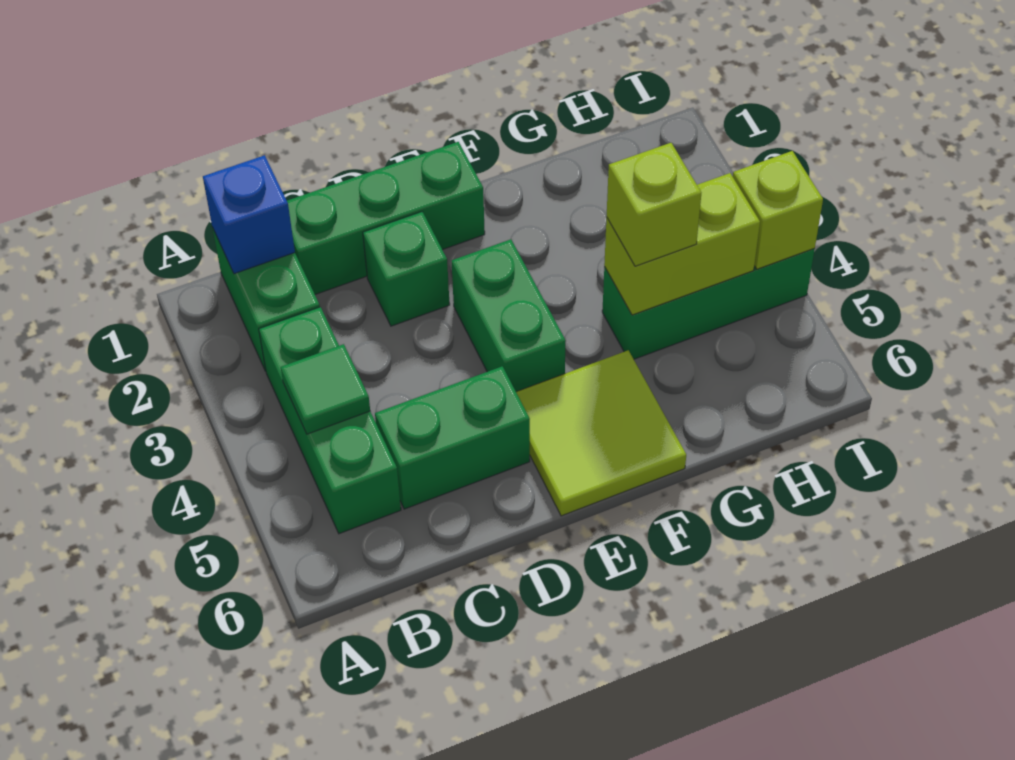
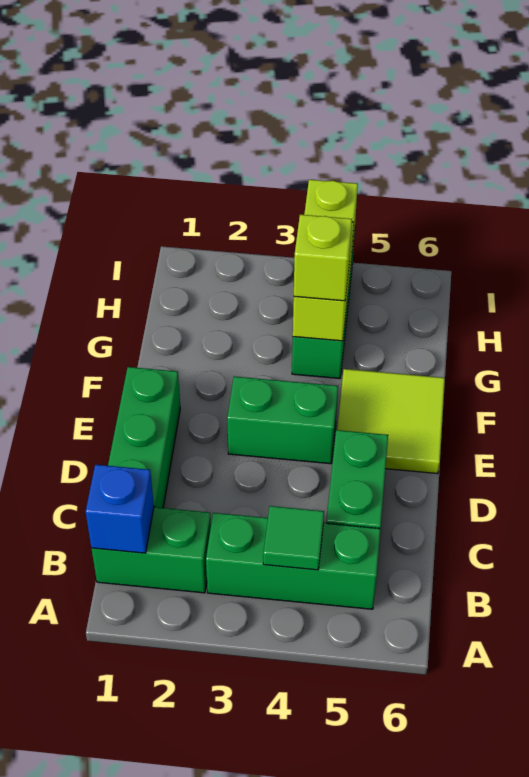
green brick D2 level 1 -> none

